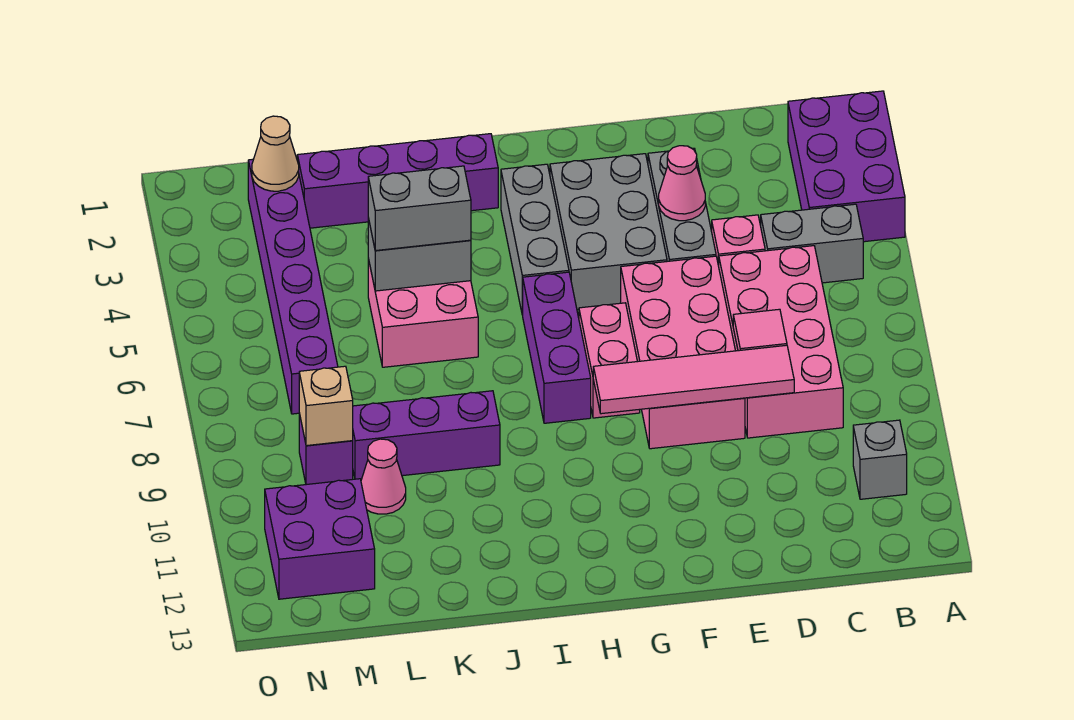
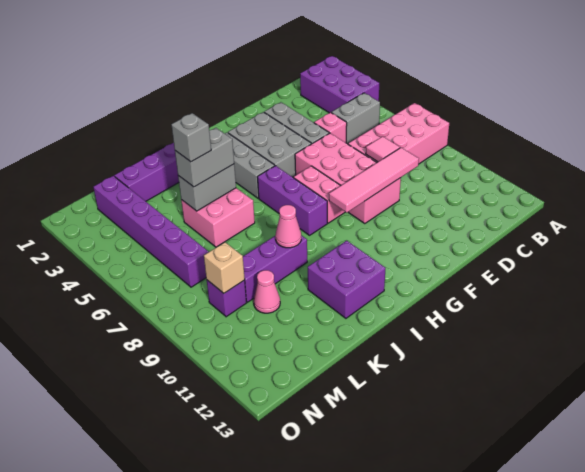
grey brick B11 level 1 -> grey brick K5 level 4
pink brick C6:D9 level 1 -> pink brick A7:D8 level 1
pink cone E4 level 2 -> pink cone J9 level 2
tan cone M2 level 2 -> none
purple brick M11:N12 level 1 -> purple brick I11:J12 level 1

